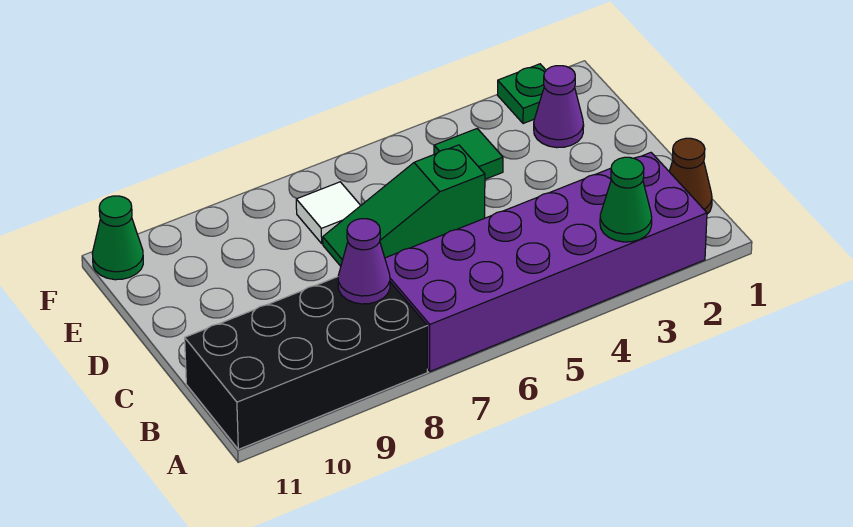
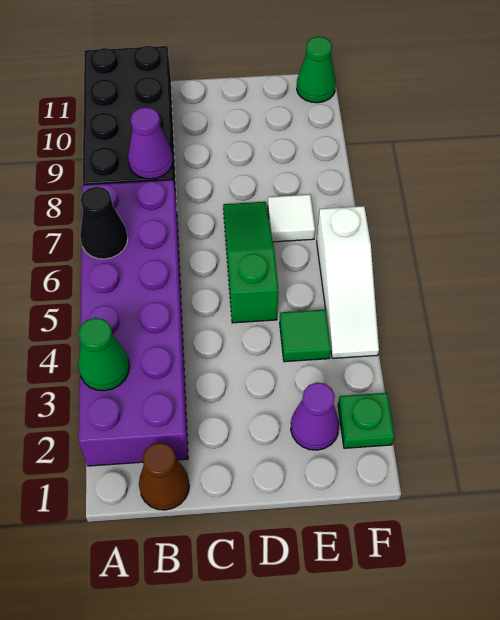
none -> black cone A6 level 2
none -> white slope F4:F6 level 1 top 6

